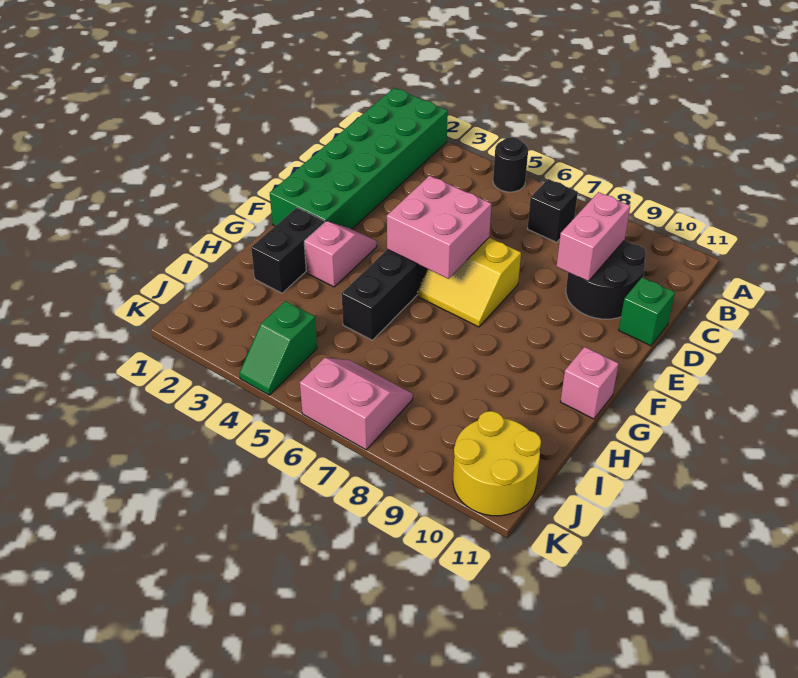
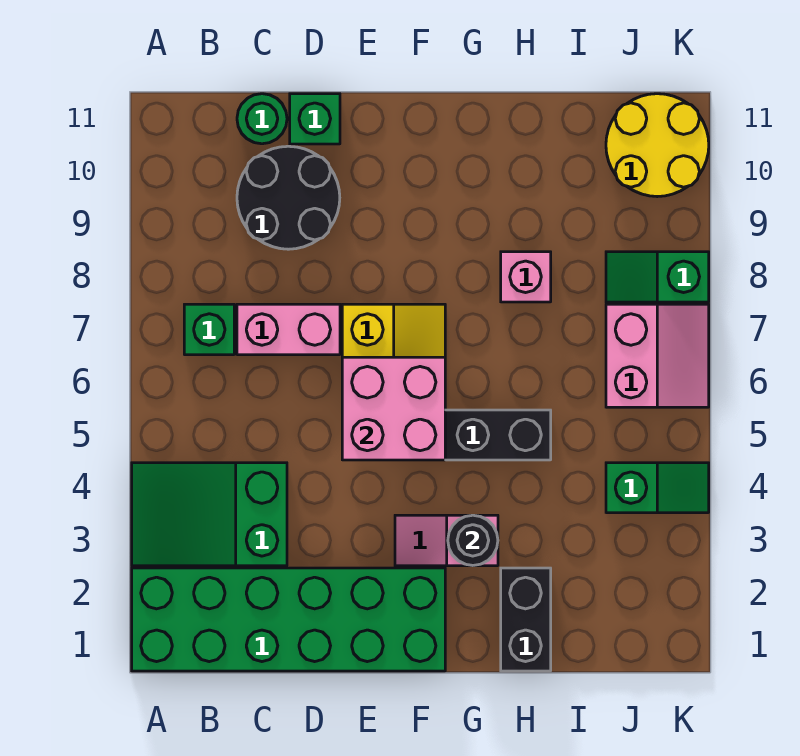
none -> green slope A3:C4 level 1 top C
black round brick A5 level 1 -> black round brick G3 level 2
black brick B7 level 1 -> green brick B7 level 1
pink brick C9:D9 level 2 -> pink brick C7:D7 level 1
none -> green round brick C11 level 1
black brick G2:H2 level 1 -> black brick H1:H2 level 1
pink brick G11 level 1 -> pink brick H8 level 1
pink slope J6:K7 level 1 top K -> pink slope J6:K7 level 1 top J
none -> green slope J8:K8 level 1 top K

